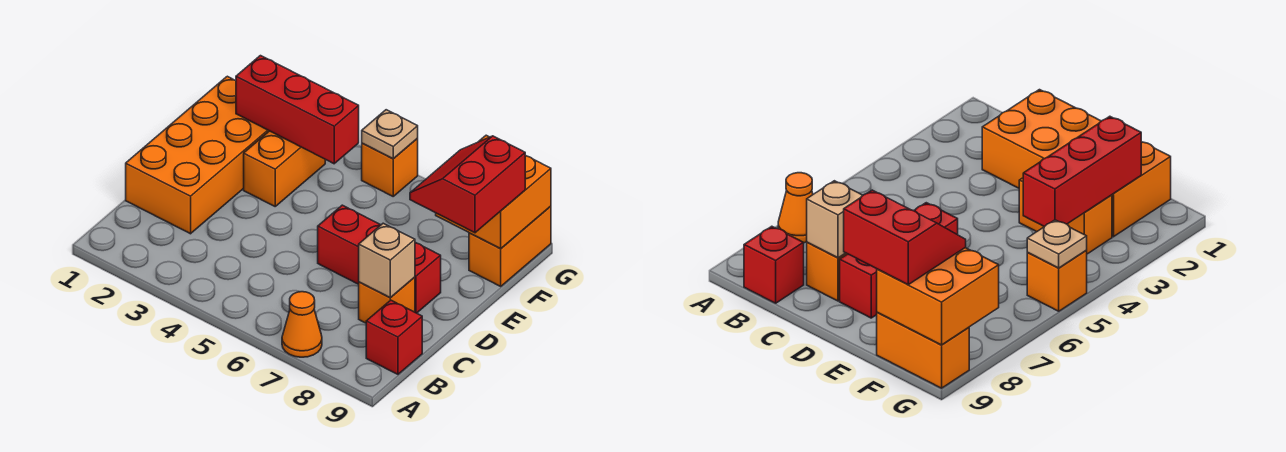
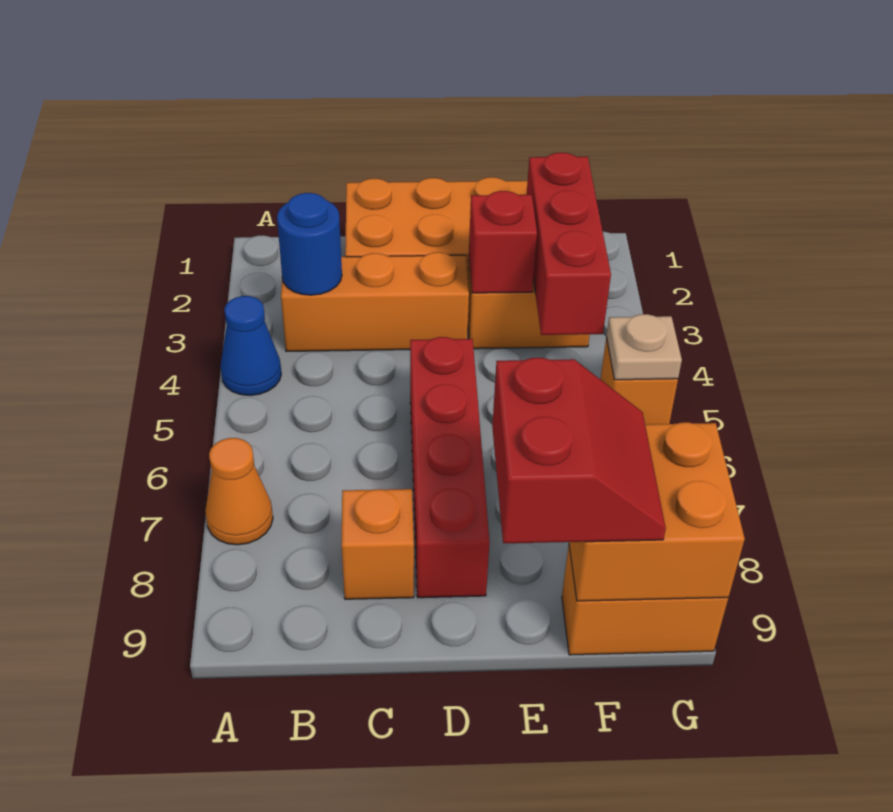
none -> blue cone A4 level 1
none -> orange brick B3:D3 level 1
none -> blue round brick B3 level 2
red brick B9 level 1 -> red brick E3 level 2
tan brick C8 level 2 -> none
red brick D6:D8 level 1 -> red brick D5:D8 level 1
red slope E8:F9 level 3 top 9 -> red slope E8:F9 level 3 top E

